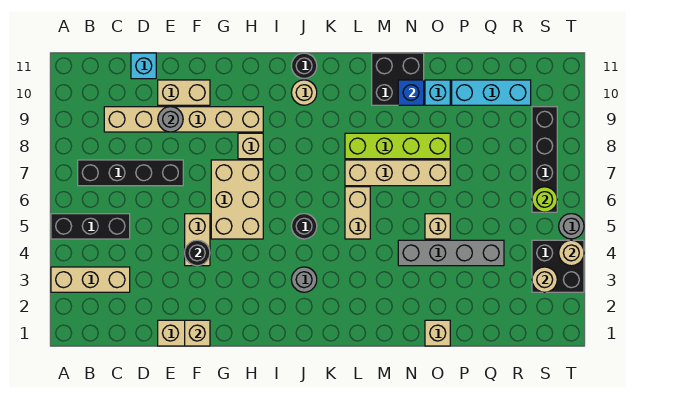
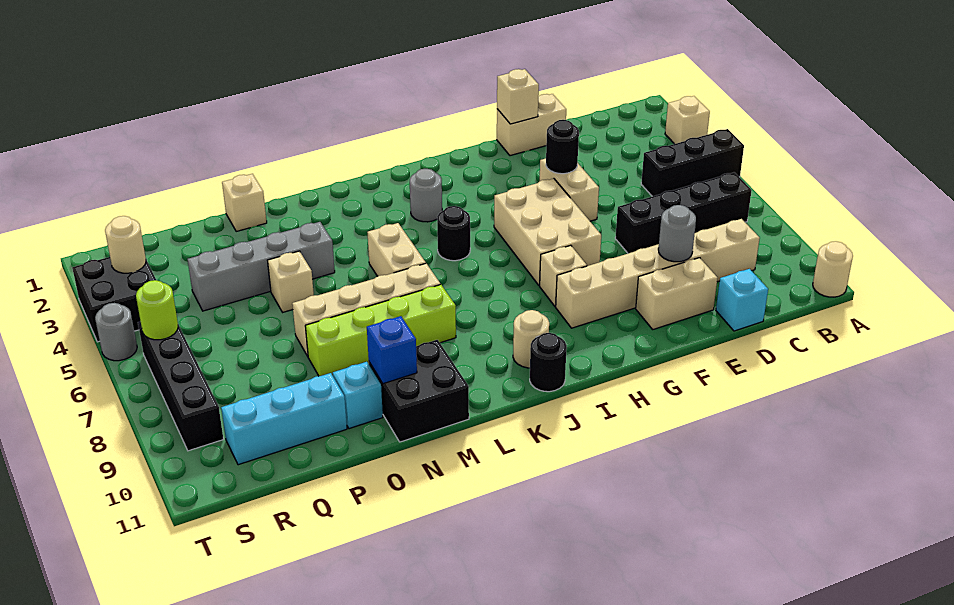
tan brick A3:C3 level 1 -> tan brick A3 level 1
tan round brick T4 level 2 -> tan round brick A11 level 1

